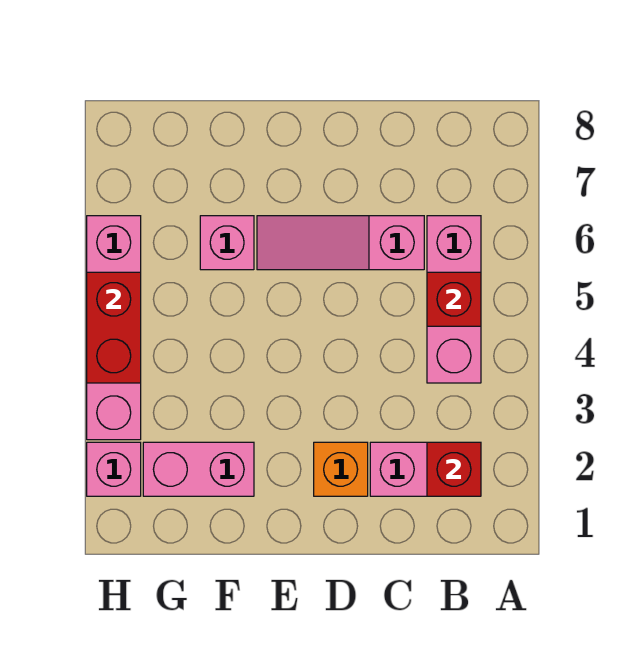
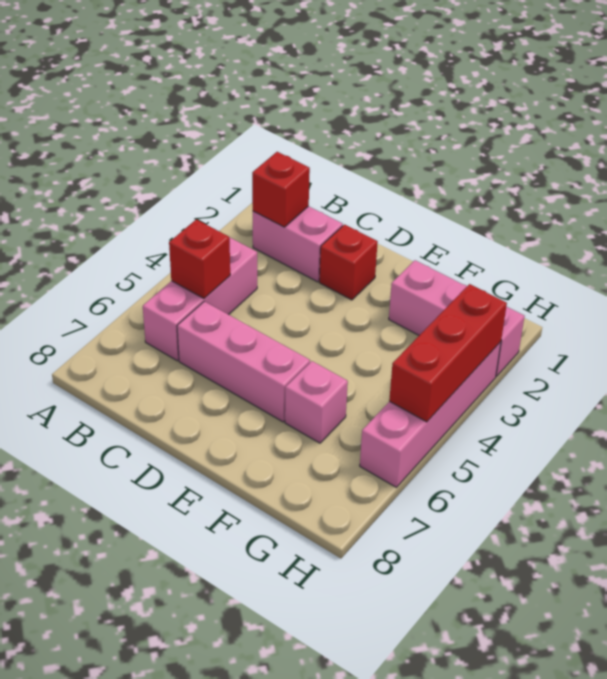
pink slope C6:E6 level 1 top C -> pink brick C6:E6 level 1
orange brick D2 level 1 -> red brick D2 level 1
red brick H4:H5 level 2 -> red brick H3:H5 level 2

